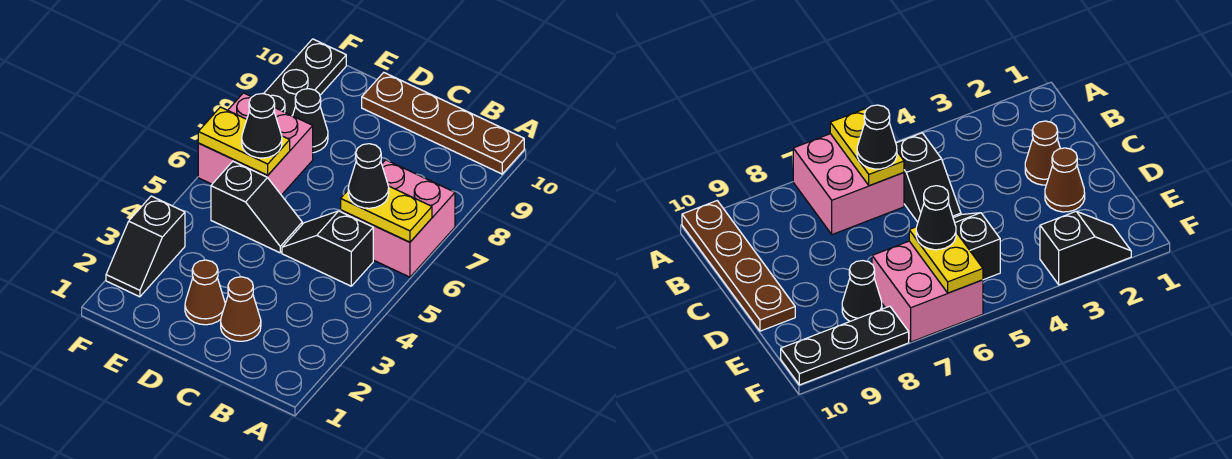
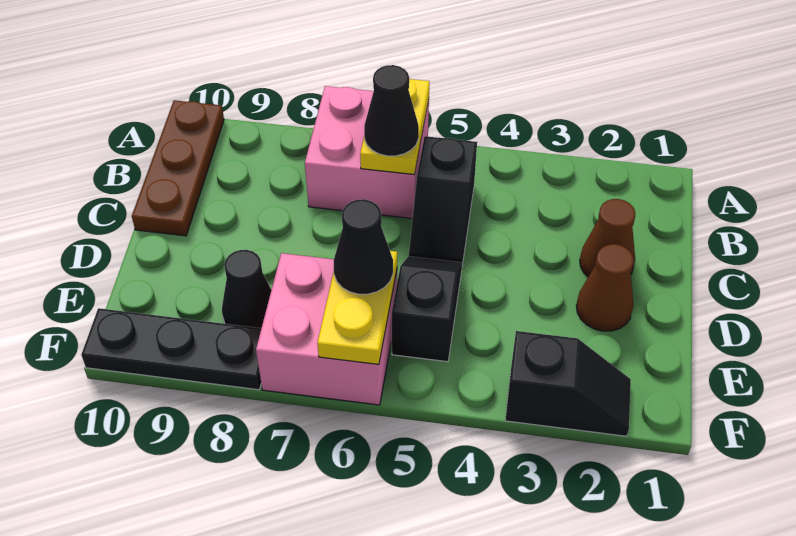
brown plate A10:D10 level 1 -> brown plate A10:C10 level 1

